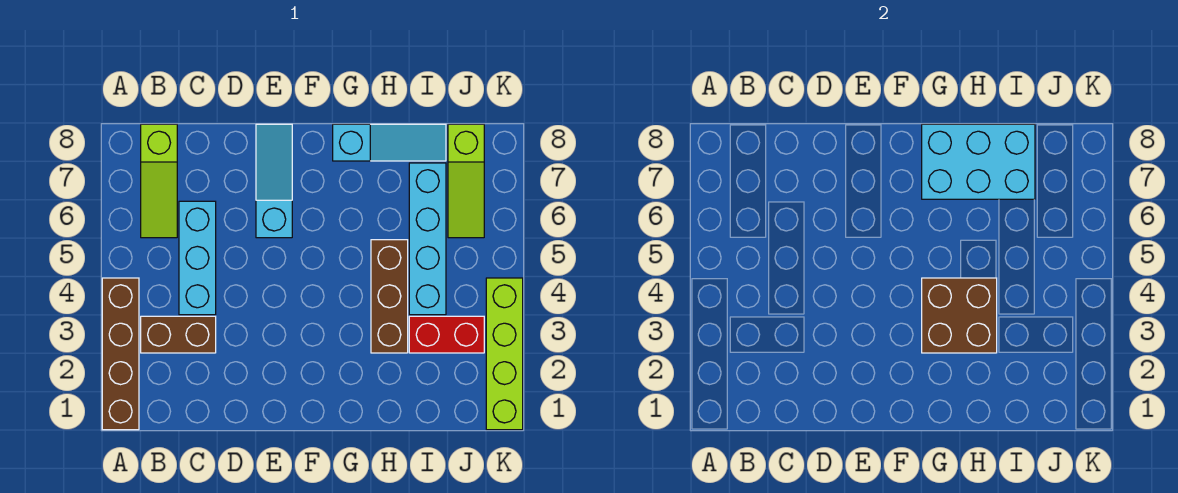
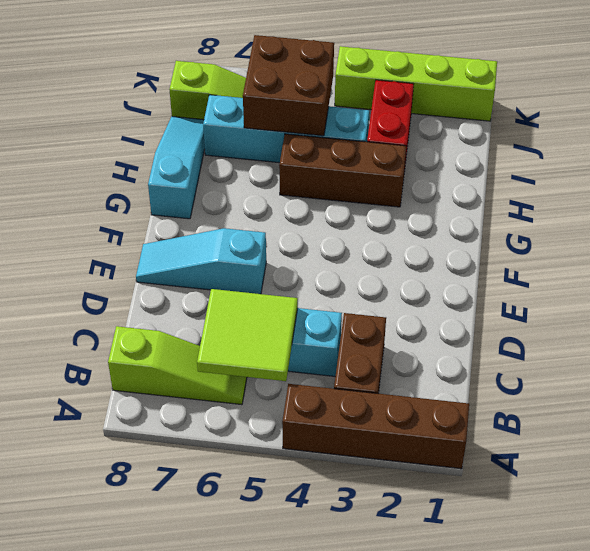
none -> lime tile B5:C6 level 2
brown brick G3:H4 level 2 -> brown brick I5:J6 level 2
cyan brick G7:I8 level 2 -> none

